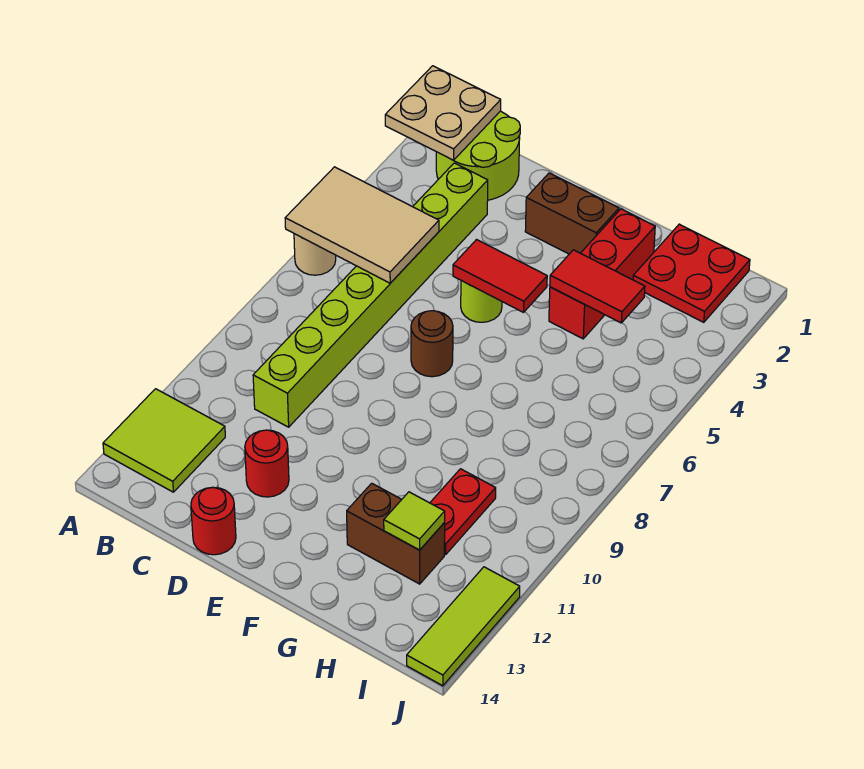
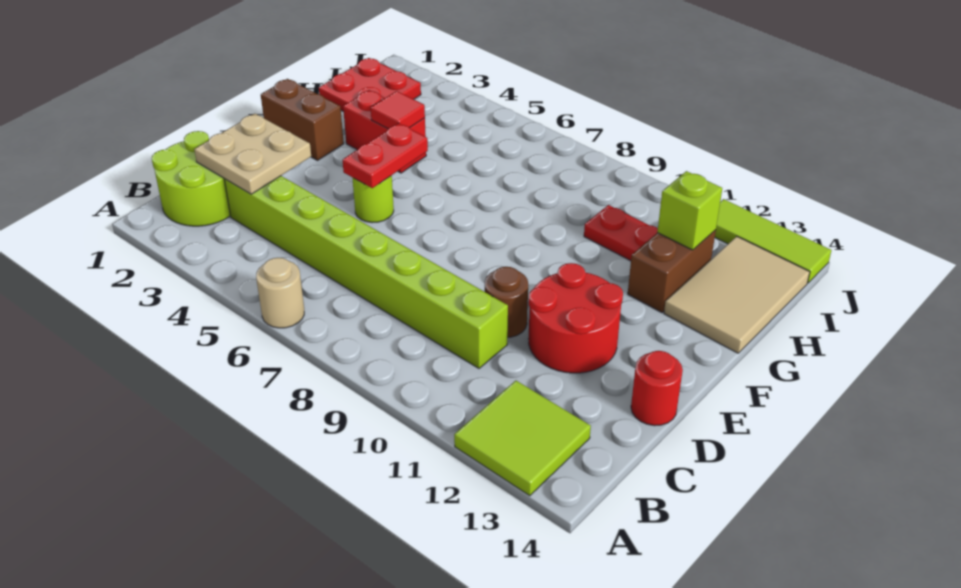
tan plate A1:B2 level 2 -> tan plate C2:D3 level 2
tan tile A5:C6 level 2 -> tan tile G13:I14 level 1
red round brick D12 level 1 -> red round brick D11:E12 level 1
brown brick E2:F2 level 1 -> brown brick F1:F2 level 1
red tile E5:F5 level 2 -> red plate E5:F5 level 2
brown round brick E7 level 1 -> brown round brick D10 level 1
red brick G2:G4 level 1 -> red brick G3:G4 level 1
red tile G4:H4 level 2 -> red tile G4 level 2
lime tile H12 level 2 -> lime brick H12 level 2

